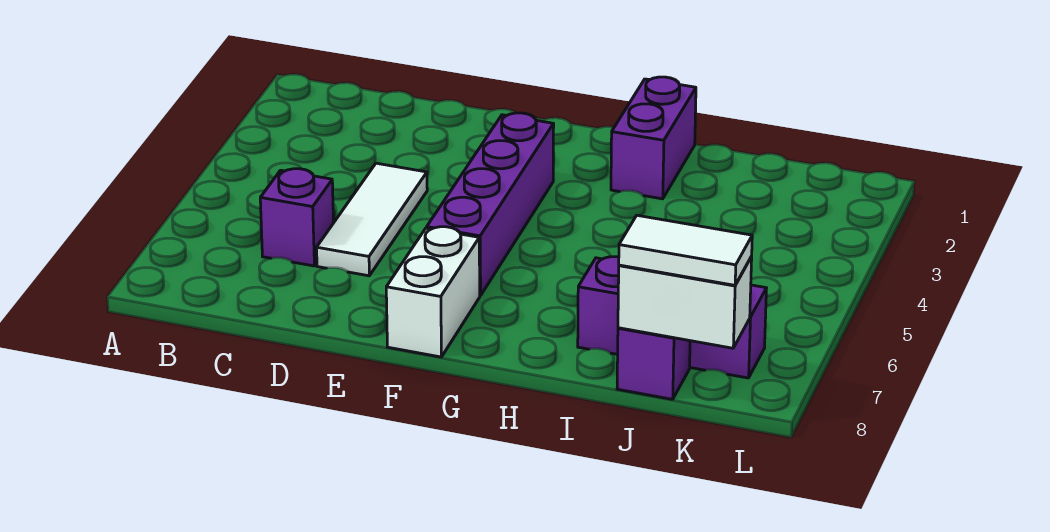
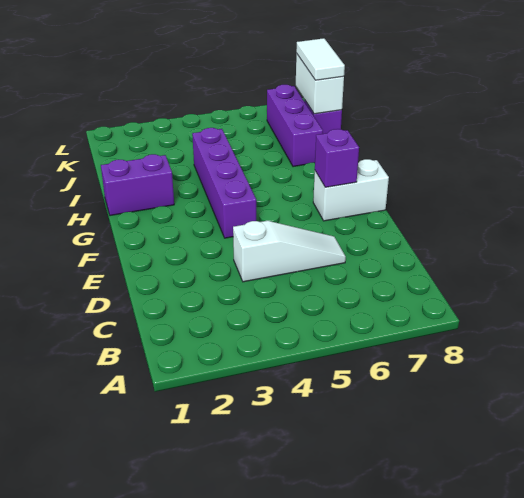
purple brick C6 level 1 -> purple brick F7 level 2
white tile D4:D6 level 1 -> white slope D4:D6 level 1 top 4
purple brick F3:F6 level 1 -> purple brick F4:I4 level 1

